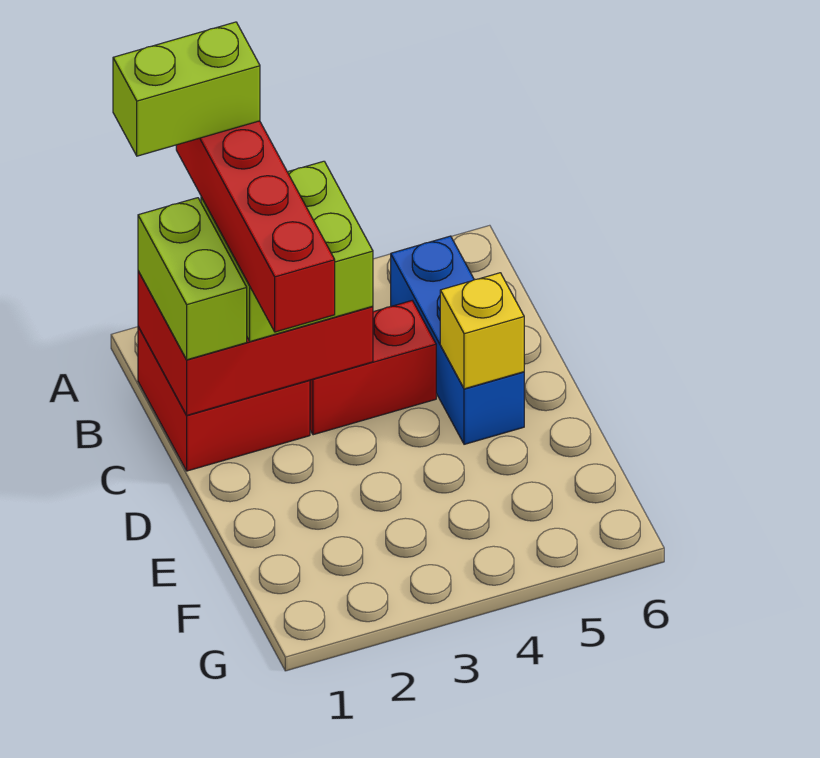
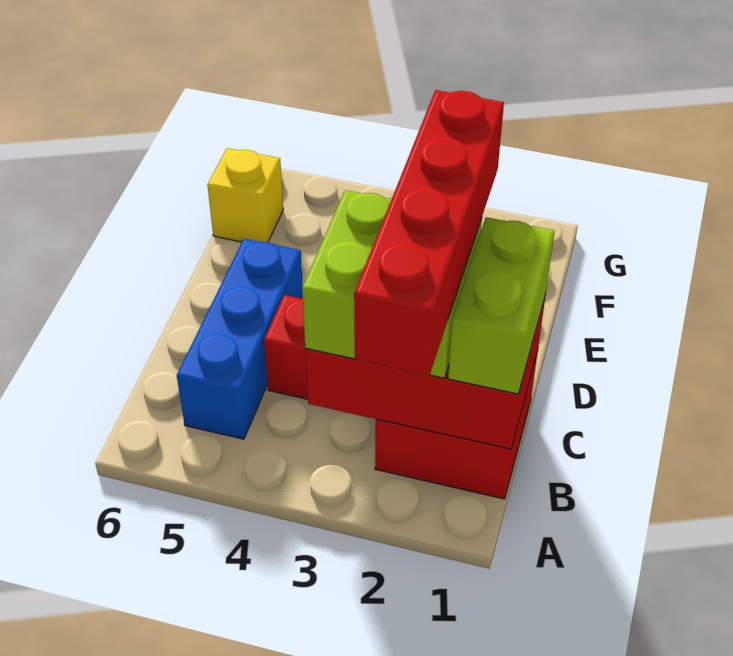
lime brick A1:A2 level 5 -> none
yellow brick D5 level 2 -> yellow brick F6 level 1

